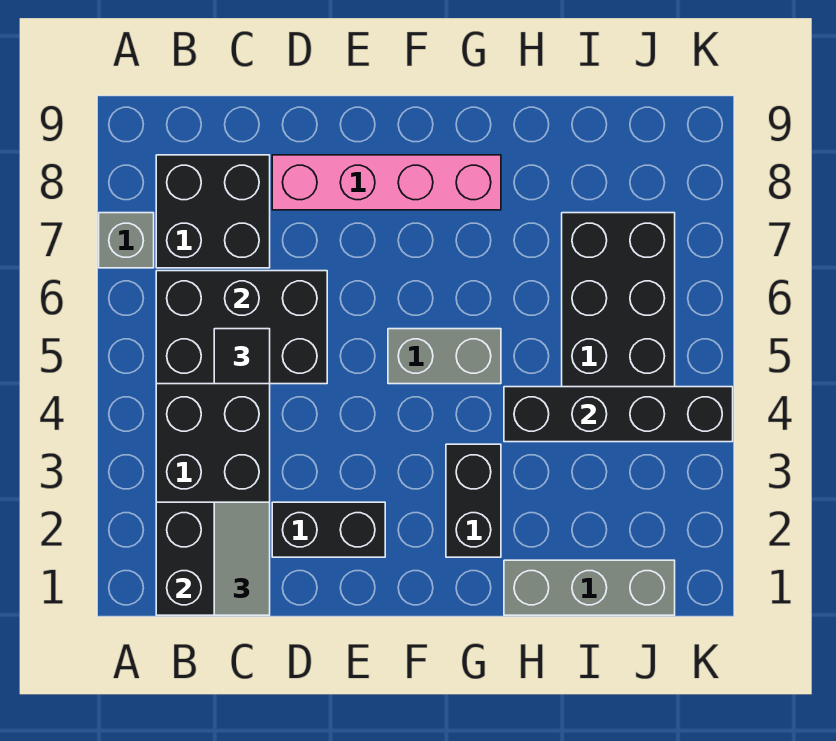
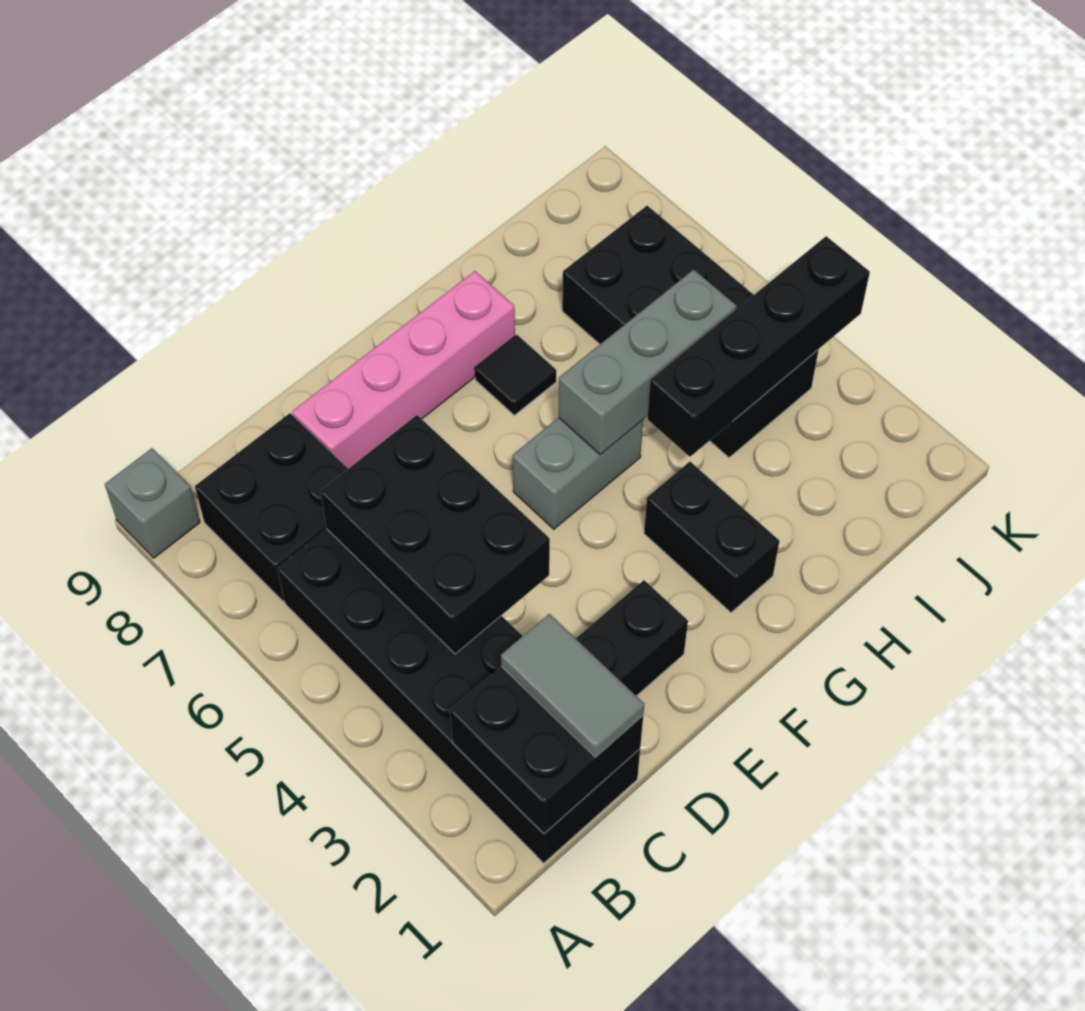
grey brick A7 level 1 -> grey brick A9 level 1
black brick B5:D6 level 2 -> black brick C4:D6 level 2
black tile C5 level 3 -> black tile G7 level 1
grey brick H1:J1 level 1 -> grey brick G5:I5 level 2

